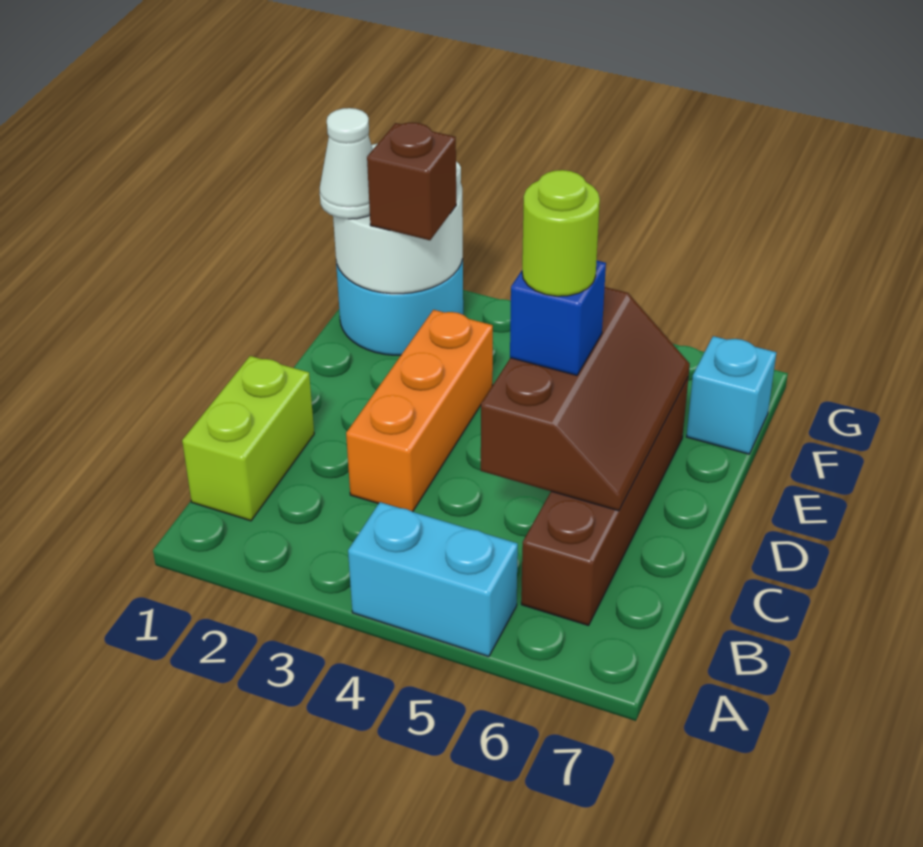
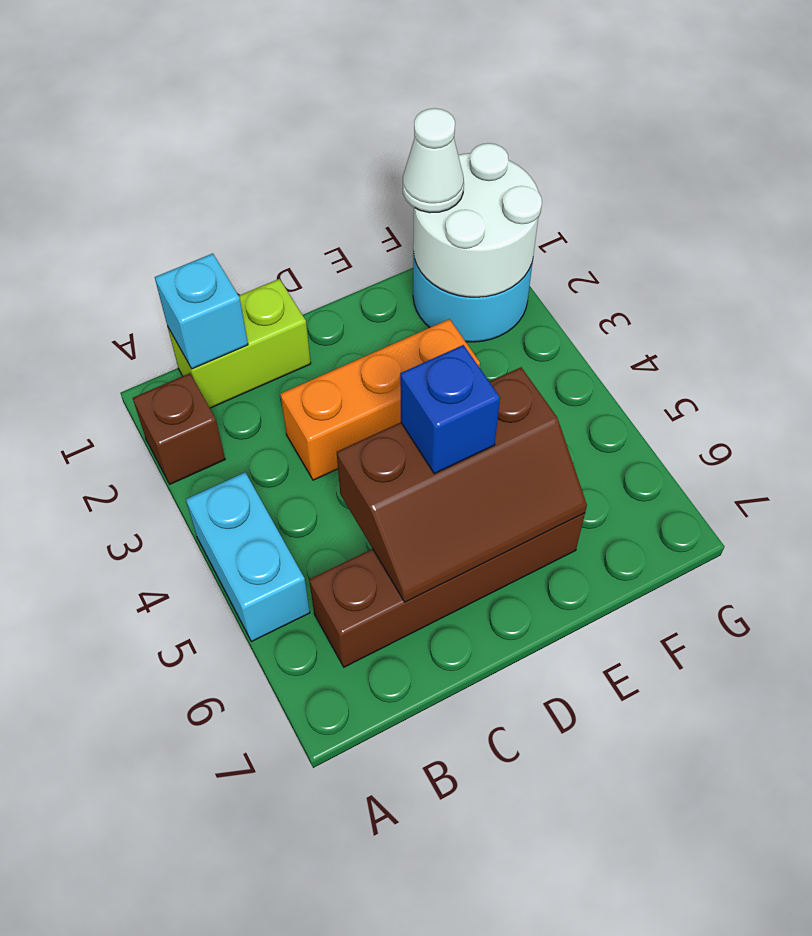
lime round brick D5 level 4 -> none
brown brick F2 level 3 -> brown brick A2 level 1
cyan brick F7 level 1 -> cyan brick B1 level 2

